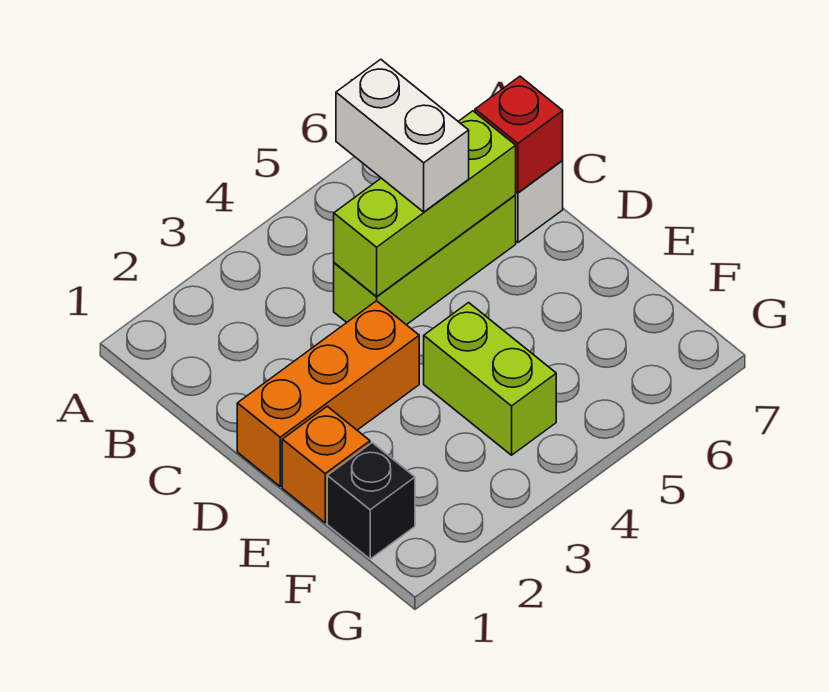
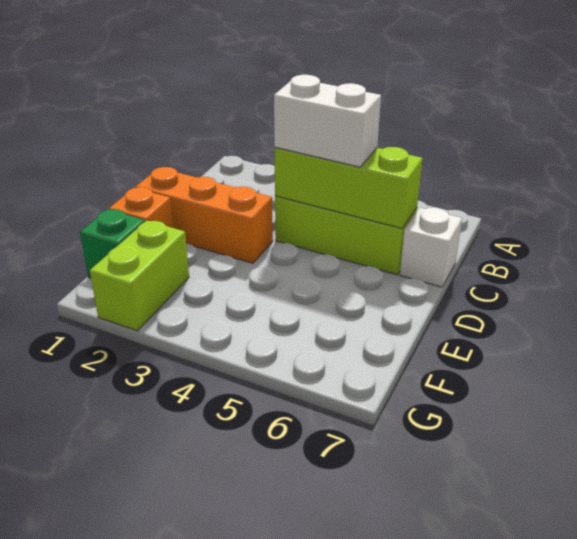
white brick B5:C5 level 3 -> white brick C4:C5 level 3
red brick C7 level 2 -> none
lime brick E4:F4 level 1 -> lime brick F2:G2 level 1
black brick F1 level 1 -> green brick F1 level 1

